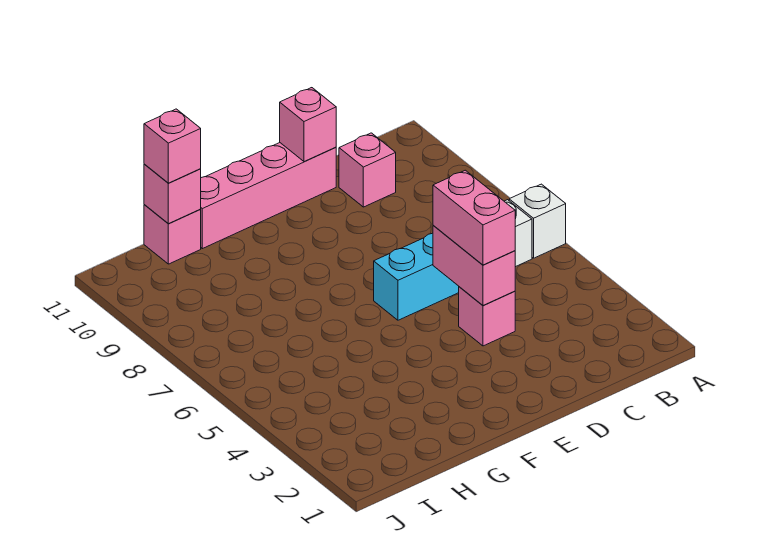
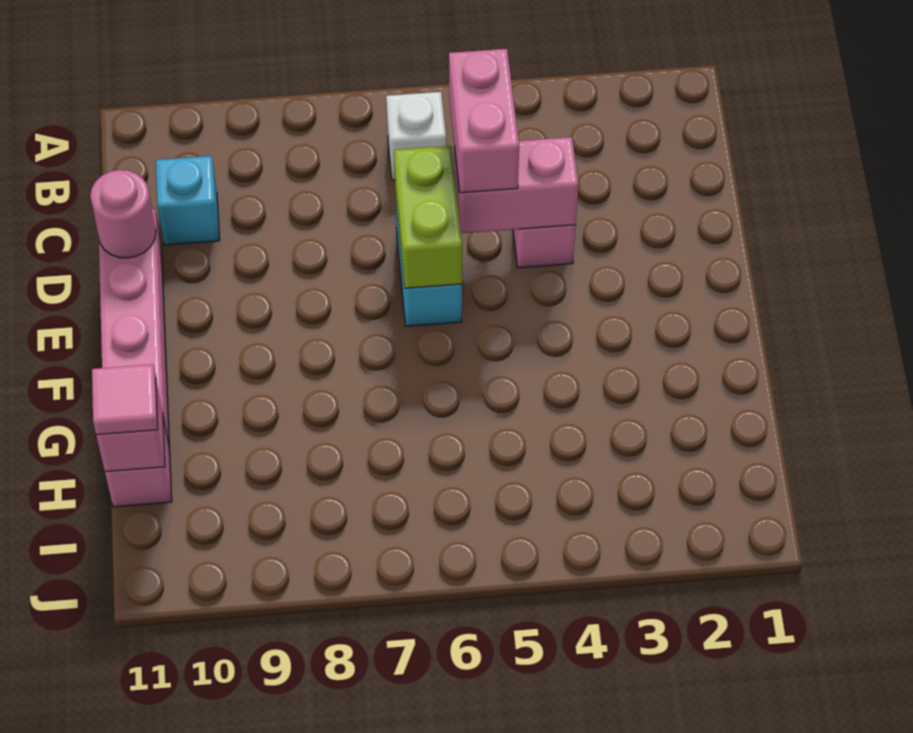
white brick A6 level 1 -> none
pink brick C10 level 1 -> cyan brick C10 level 1
pink brick D4:D5 level 3 -> pink brick C5:D5 level 3
none -> lime brick D6:E6 level 2
pink brick D11 level 2 -> pink round brick D11 level 2
pink brick H11 level 3 -> pink tile H11 level 3

